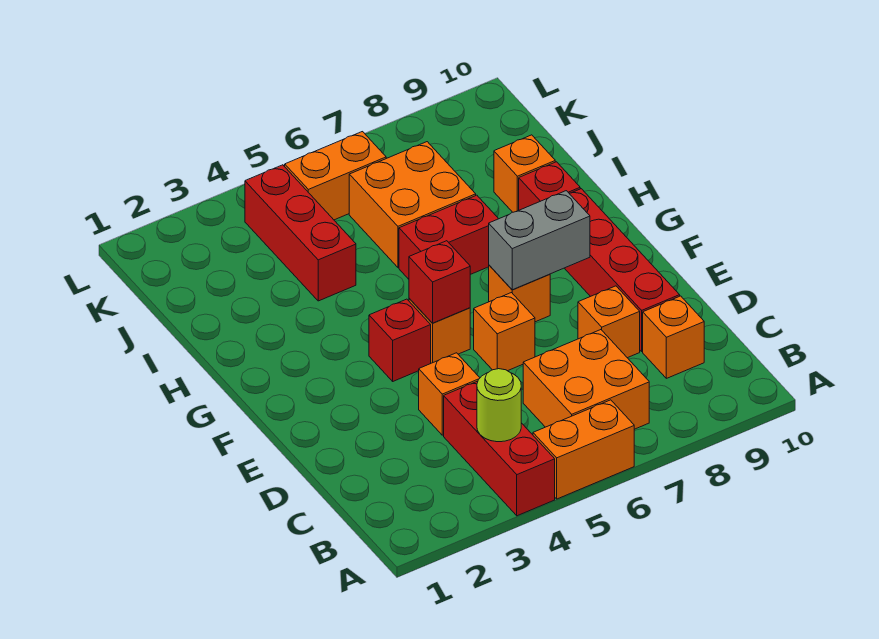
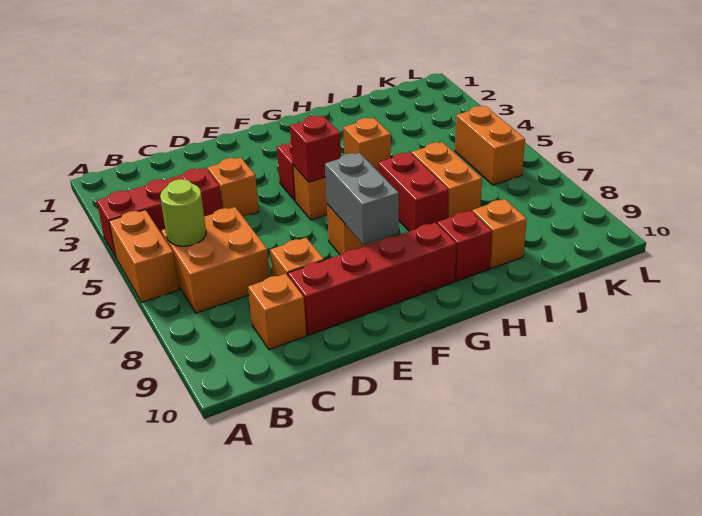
lime round brick B4 level 2 -> lime round brick B6 level 2
orange brick E6 level 1 -> orange brick H4 level 1
red brick I4:K4 level 1 -> none
orange brick I6:J7 level 1 -> orange brick I6:I7 level 1

